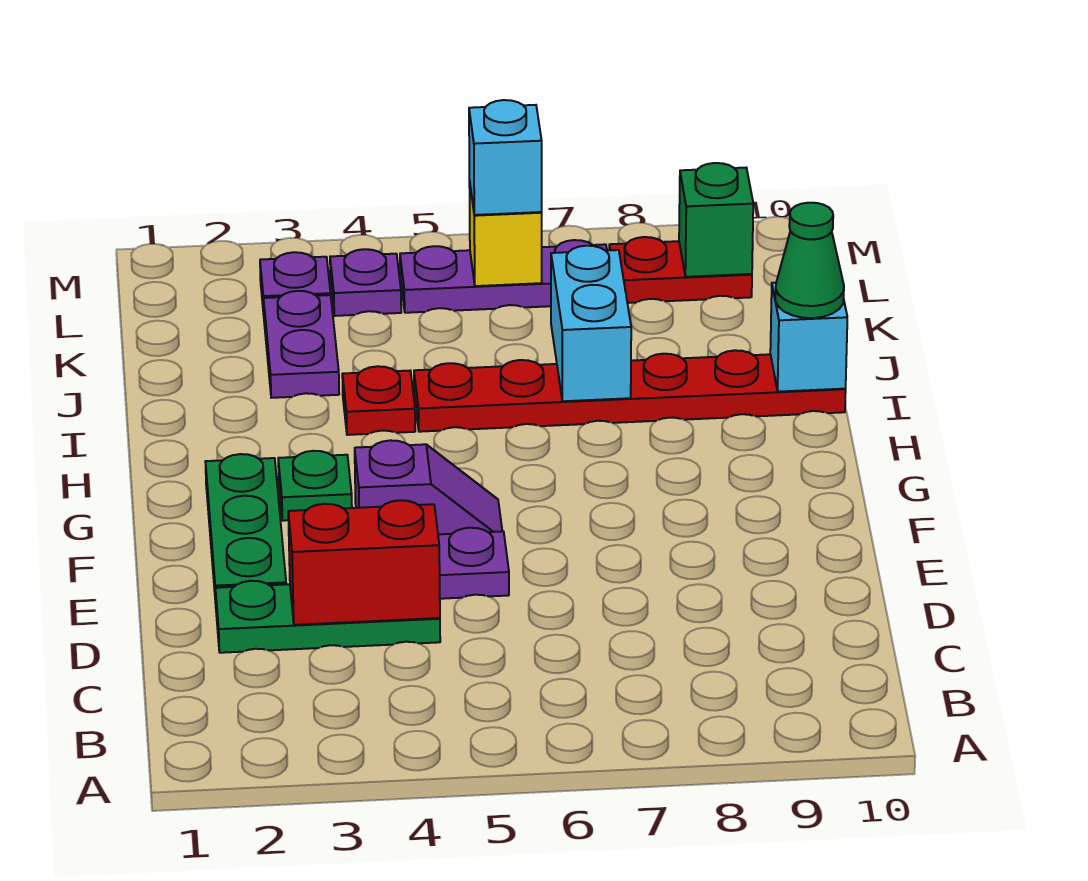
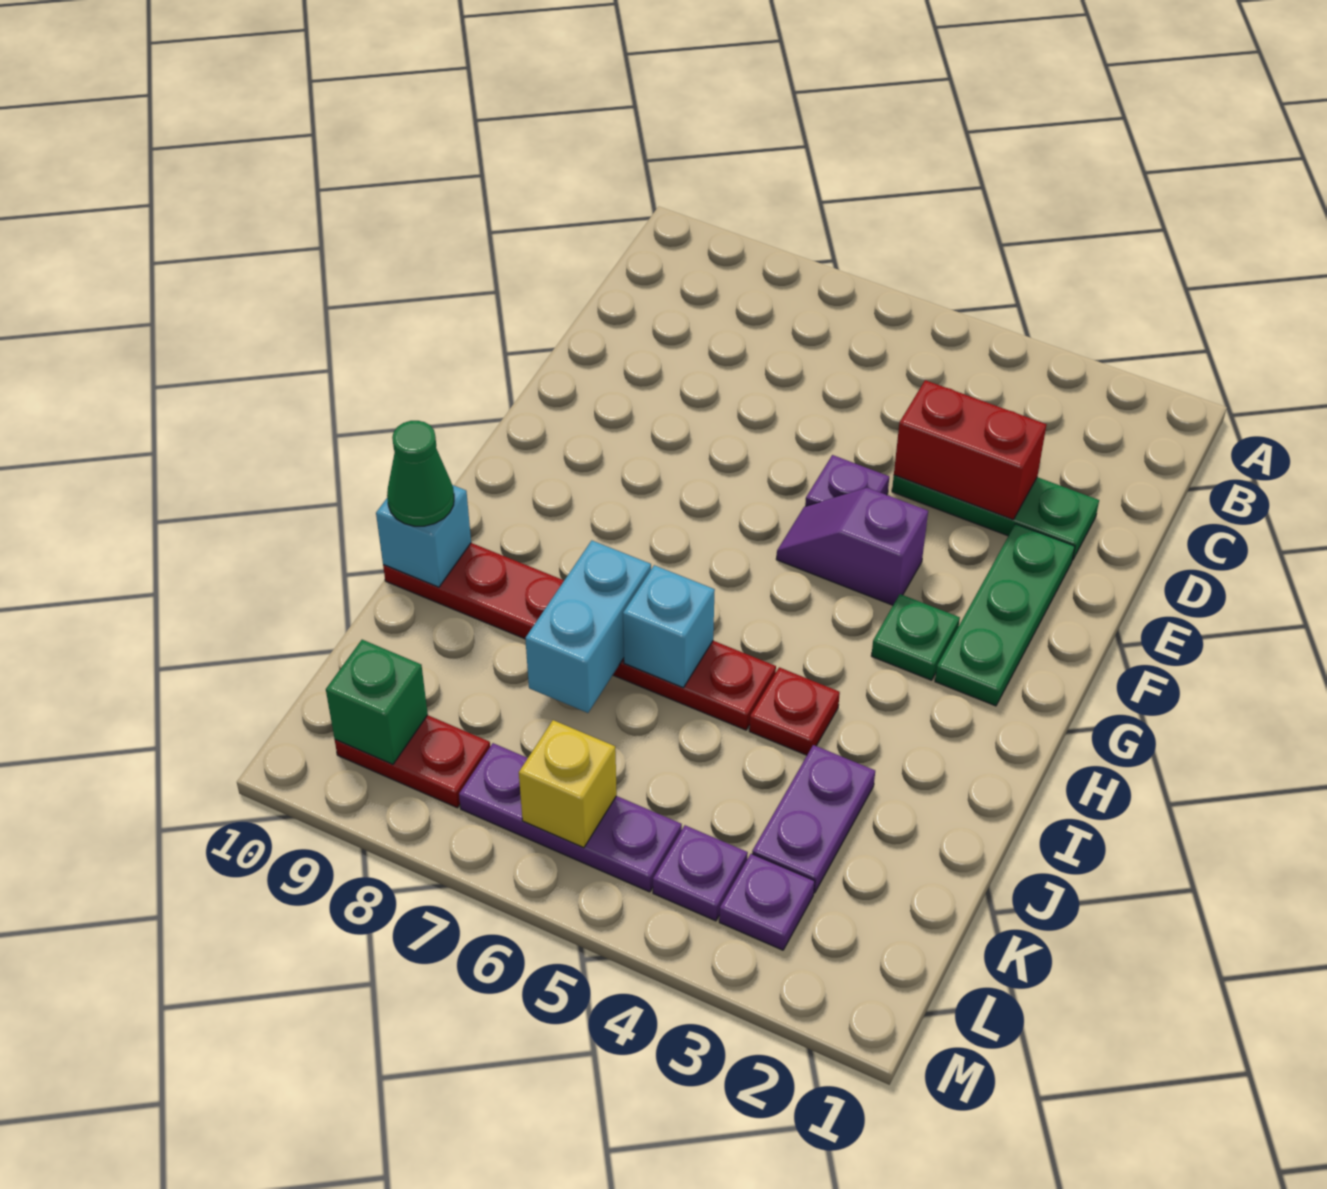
cyan brick L6 level 3 -> cyan brick I6 level 2

